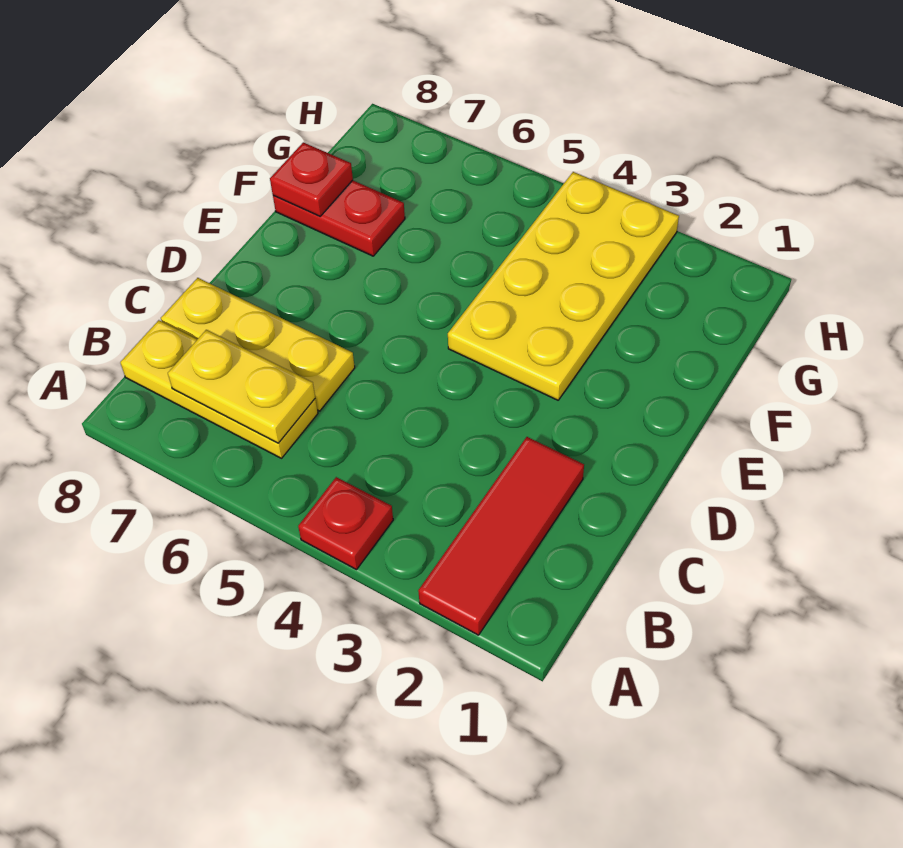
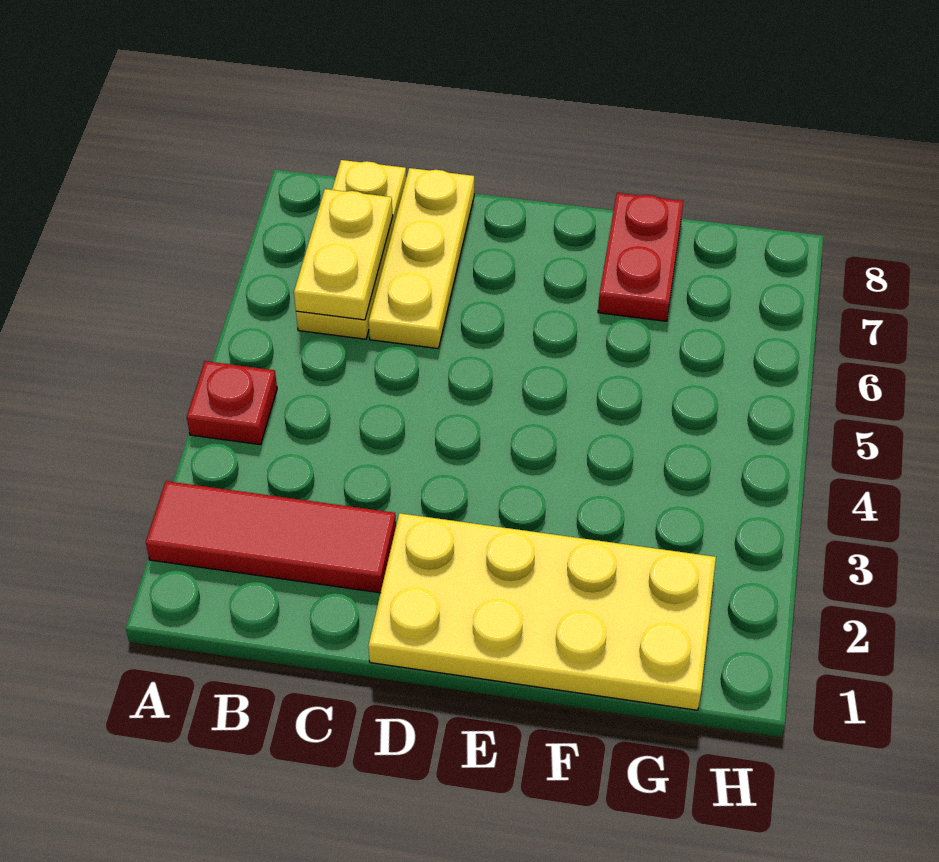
yellow plate E3:H4 level 1 -> yellow plate D1:G2 level 1
red plate F8 level 2 -> none

